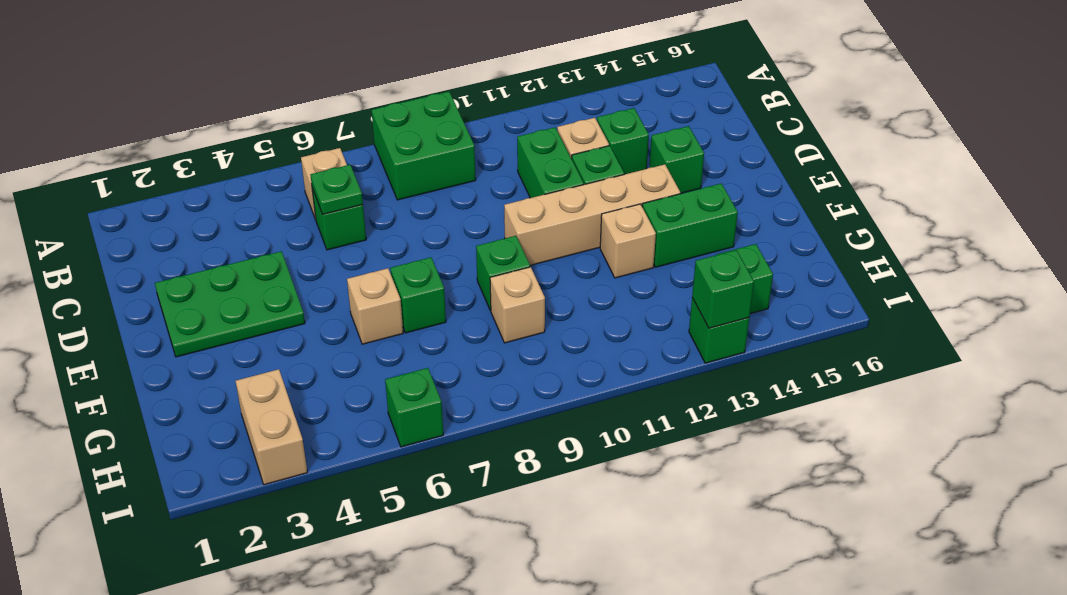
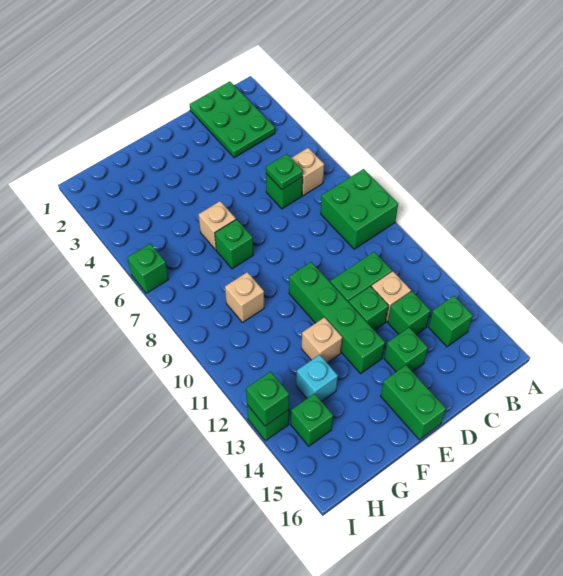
green plate D2:E4 level 1 -> green plate B1:C3 level 1
tan brick E10:E13 level 1 -> green brick E10:E13 level 1
green brick F9 level 1 -> green brick B14 level 1
green brick F13:F14 level 1 -> green brick E15:E16 level 1
none -> cyan brick G13 level 1
tan brick H3:I3 level 1 -> none

